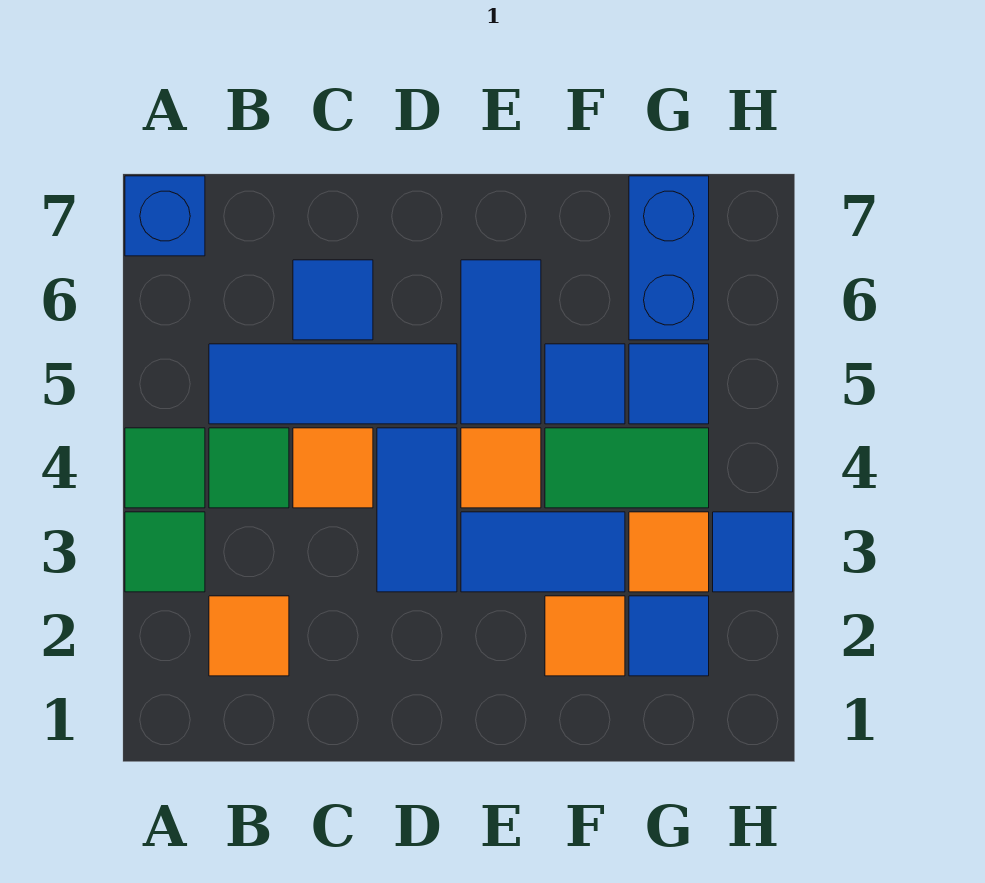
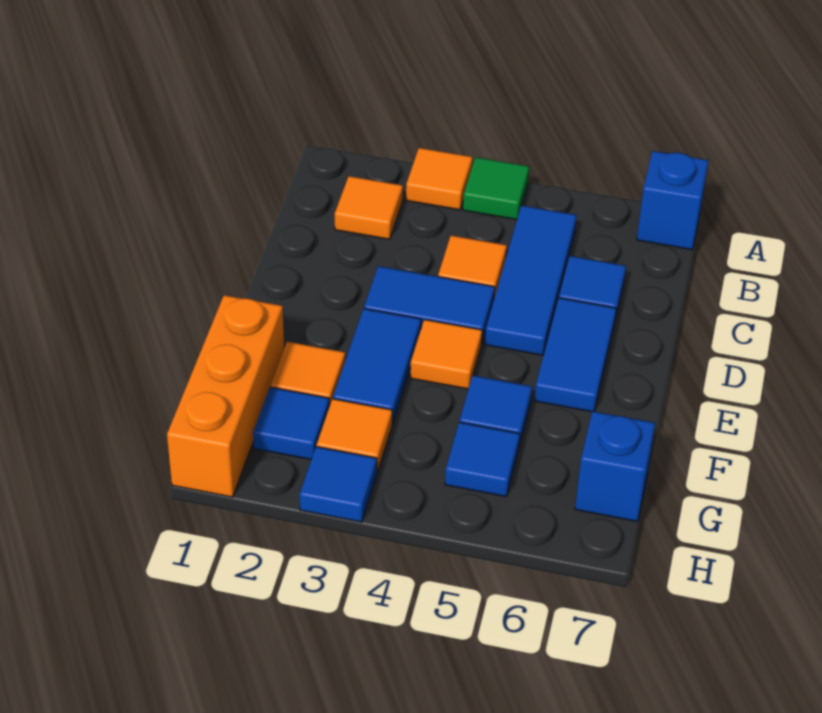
green tile A3 level 1 -> orange tile A3 level 1
green tile B4 level 1 -> none
blue tile E5:E6 level 1 -> blue tile D6:E6 level 1
none -> orange brick F1:H1 level 1
green tile F4:G4 level 1 -> none
blue brick G6:G7 level 1 -> blue brick G7 level 1

